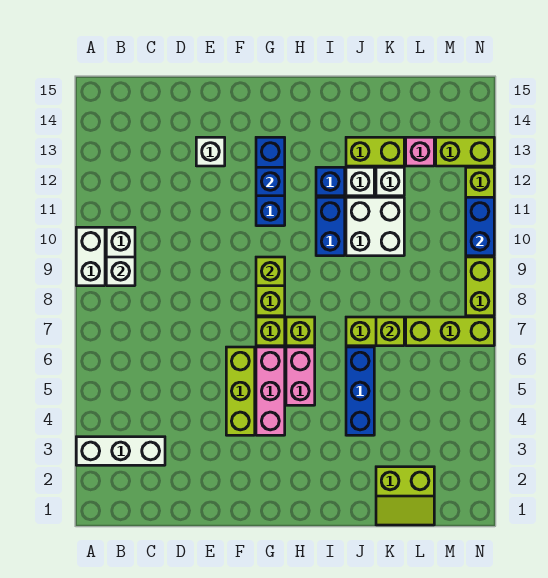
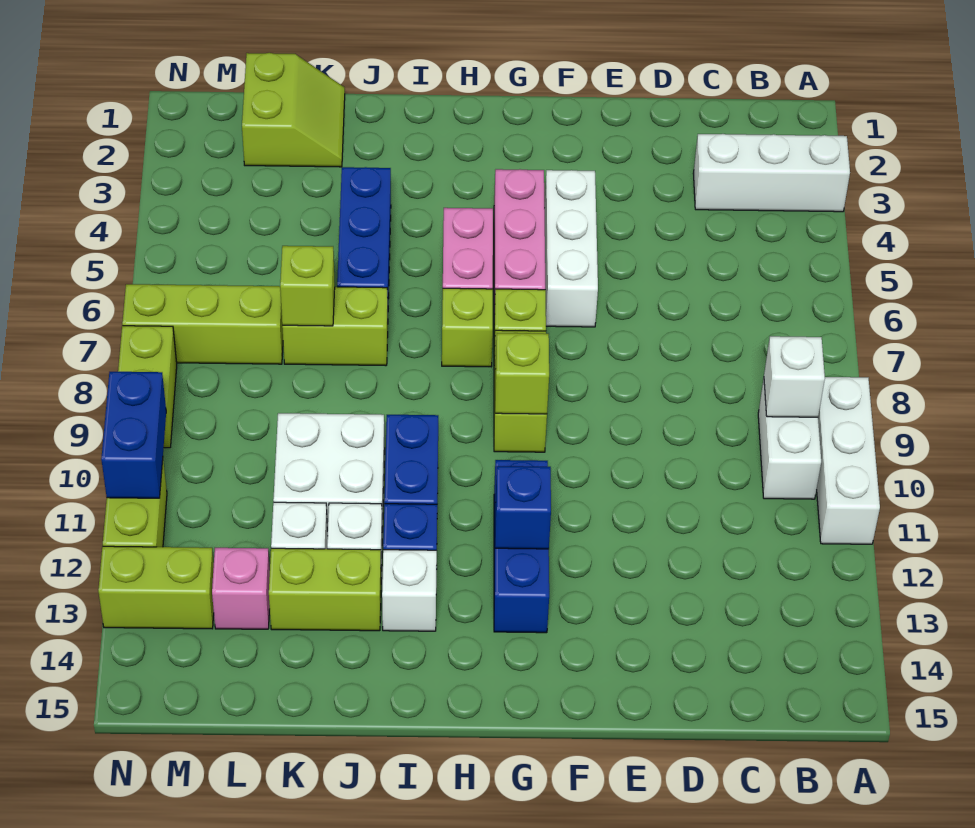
white brick A9:A10 level 1 -> white brick A9:A11 level 1
white brick E13 level 1 -> white brick I13 level 1
lime brick F4:F6 level 1 -> white brick F4:F6 level 1
lime slope K1:L2 level 1 top 2 -> lime slope K1:L2 level 1 top L

